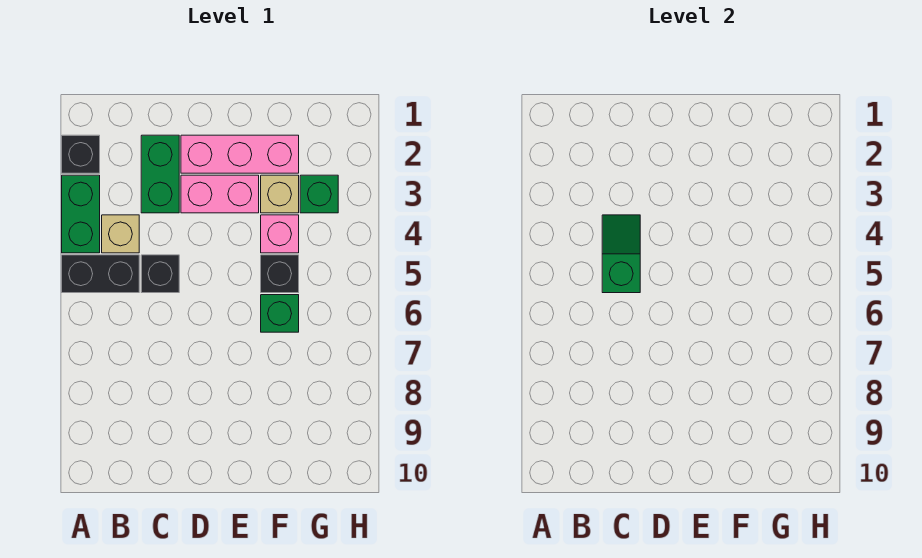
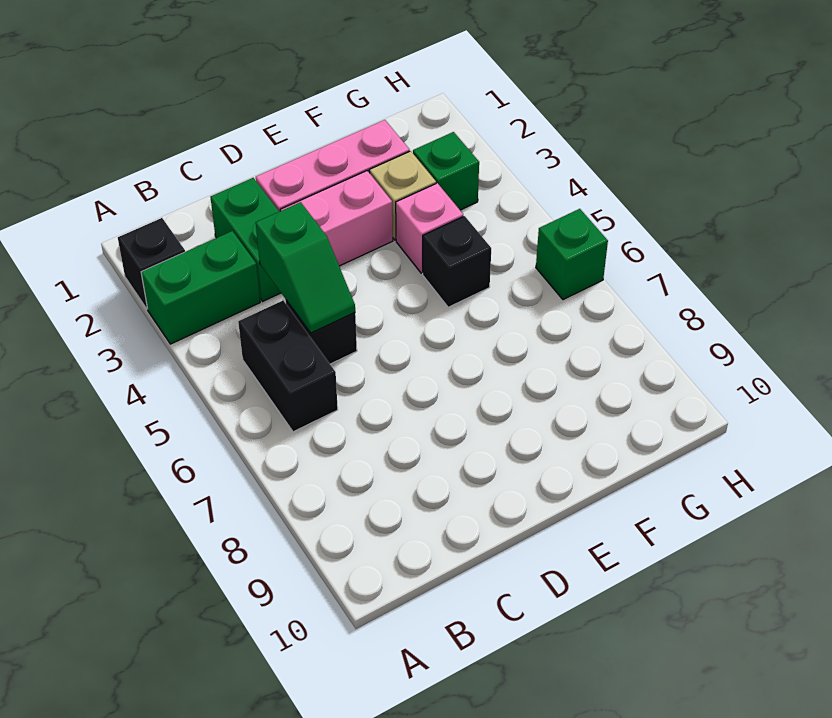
green brick A3:A4 level 1 -> green brick A3:B3 level 1
black brick A5:B5 level 1 -> black brick B5:B6 level 1
tan brick B4 level 1 -> none
green slope C4:C5 level 2 top 5 -> green slope C4:C5 level 2 top 4
green brick F6 level 1 -> green brick H6 level 1

